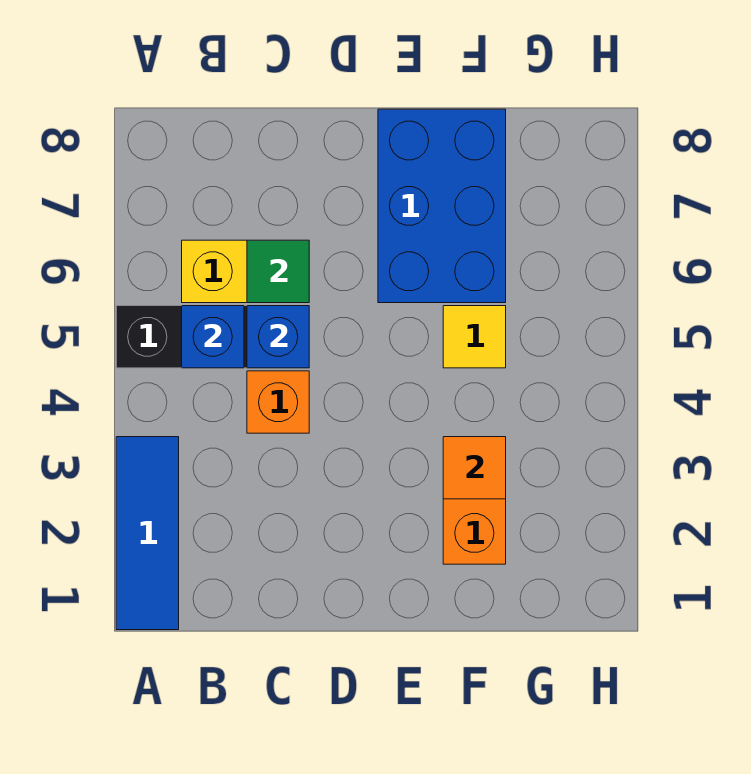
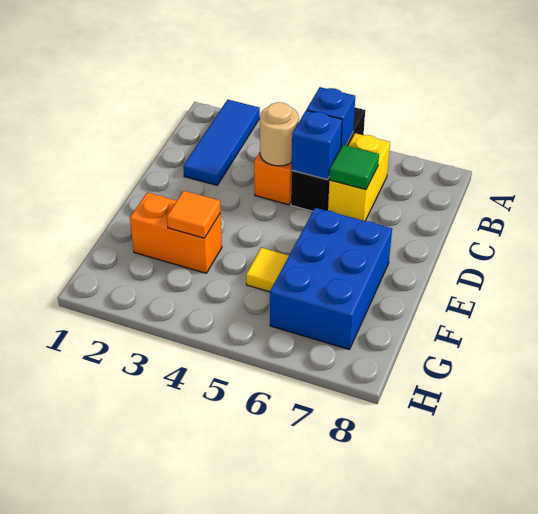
blue tile A1:A3 level 1 -> blue tile A2:C2 level 1
none -> tan round brick C4 level 2
blue brick E6:F8 level 1 -> blue brick E6:G7 level 1

